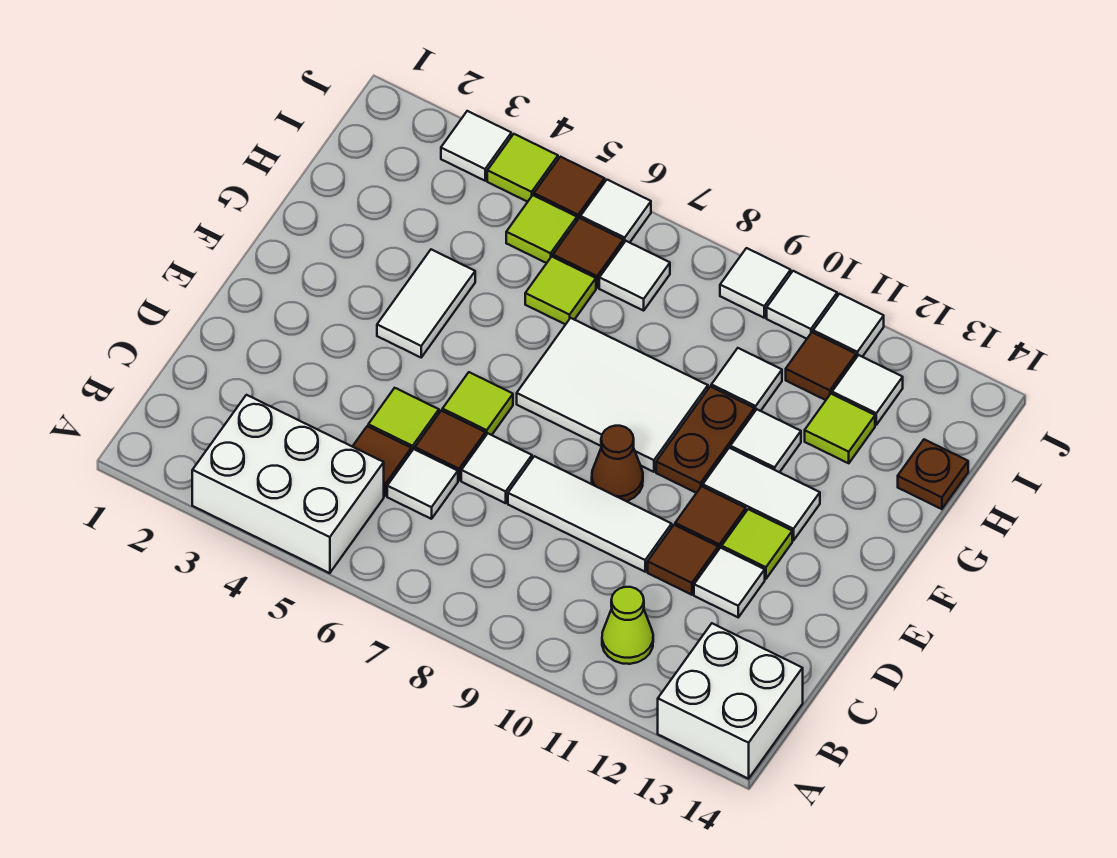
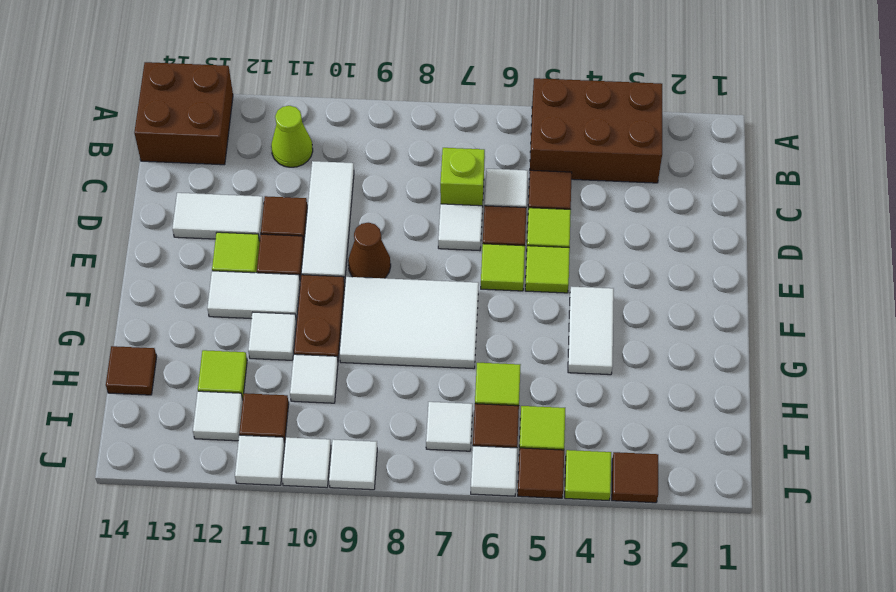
white brick A3:B5 level 1 -> brown brick A3:B5 level 1
white brick A13:B14 level 1 -> brown brick A13:B14 level 1
none -> lime brick C7 level 1
white tile D8:D10 level 1 -> white tile C10:E10 level 1
white tile D12 level 1 -> white tile D12:D13 level 1
none -> lime tile E5 level 1
brown plate H14 level 1 -> brown tile H14 level 1
white tile J3 level 1 -> brown tile J3 level 1

